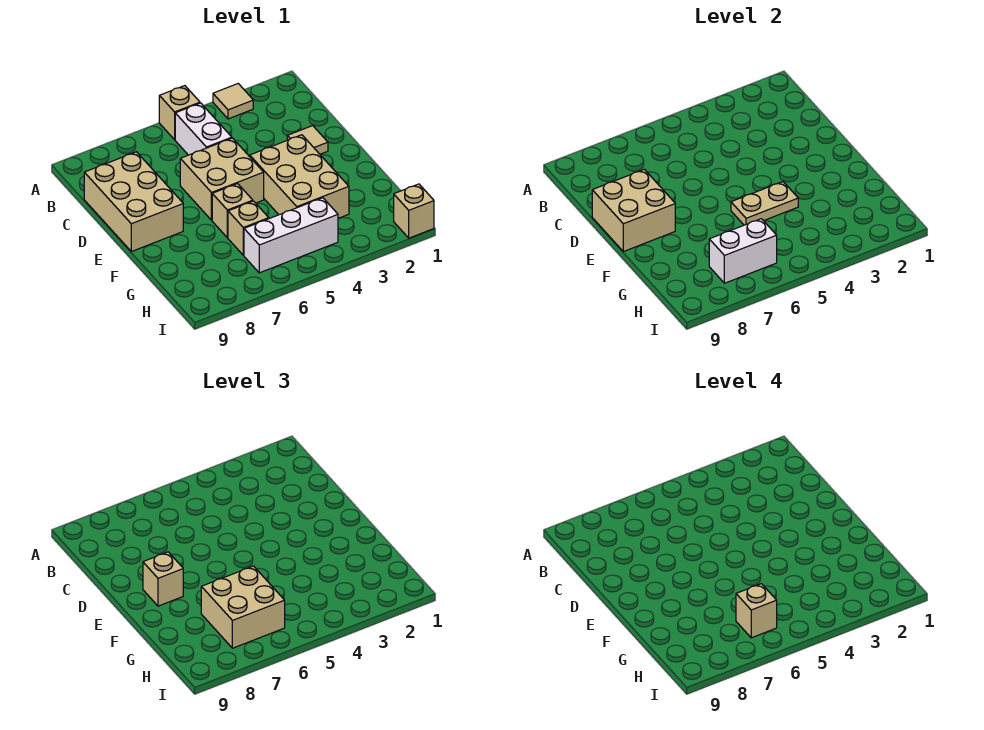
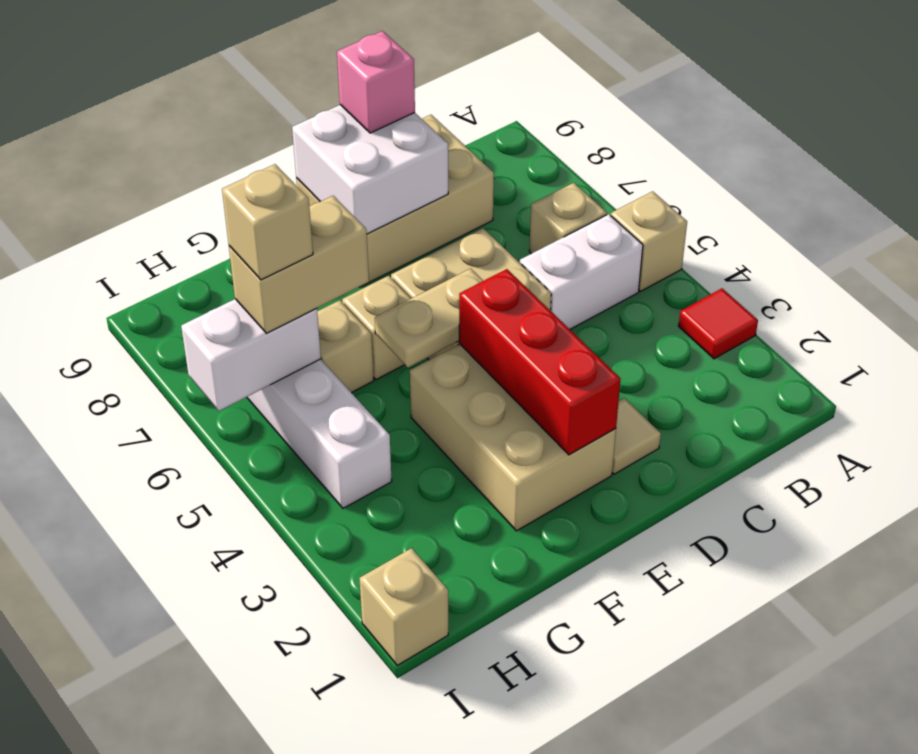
tan tile A3 level 1 -> red tile A3 level 1
tan brick D8:E9 level 2 -> white brick D8:E9 level 2
none -> pink brick D9 level 3
none -> red brick E2:E4 level 2
tan brick E3:G4 level 1 -> tan brick E2:F4 level 1
tan brick E8 level 3 -> tan brick B6 level 1
tan plate F4:F5 level 2 -> tan plate E5:F5 level 2
tan brick G6:H7 level 3 -> tan brick G6:H6 level 3
white brick H6:H7 level 2 -> white brick H6:I6 level 2

